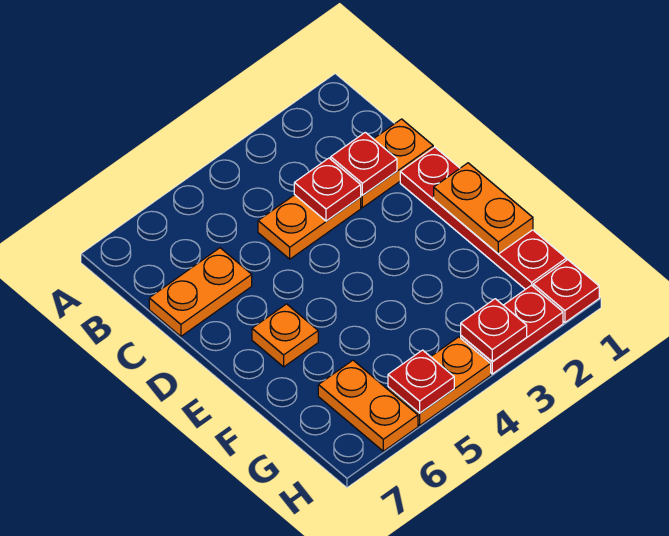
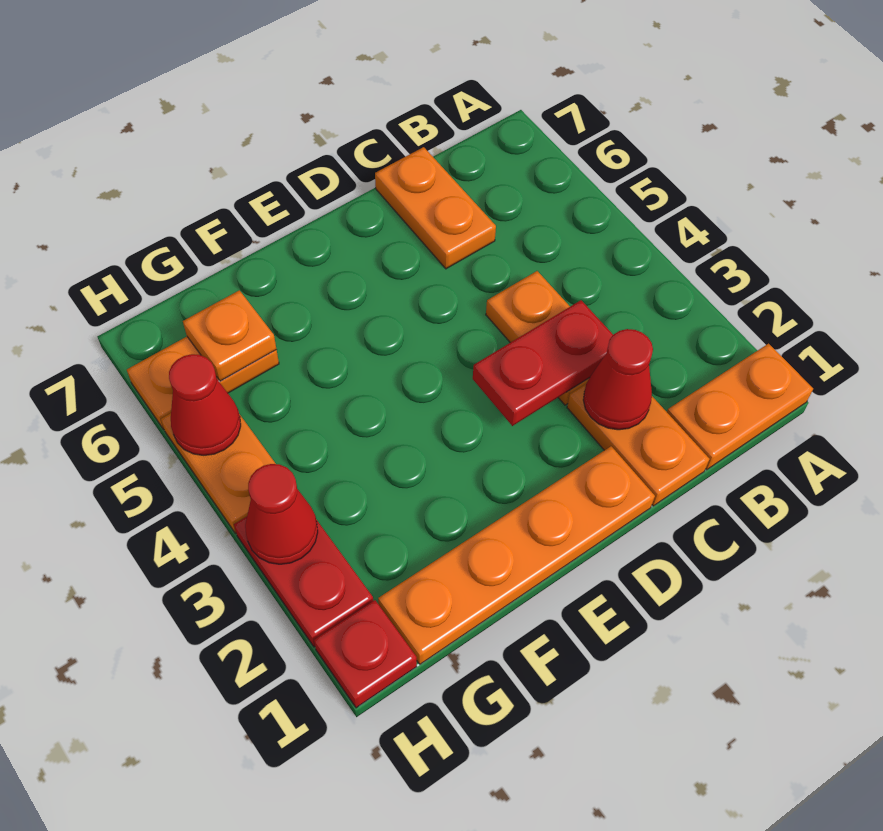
red plate C2 level 2 -> red cone C2 level 2
red plate C3 level 2 -> red plate C3:D3 level 2
red plate D1:G1 level 1 -> orange plate D1:G1 level 1
orange plate E1:F1 level 2 -> orange plate A1:B1 level 1
orange plate E6 level 1 -> orange plate G6 level 2
red plate H3 level 2 -> red cone H3 level 2
red plate H5 level 2 -> red cone H5 level 2

